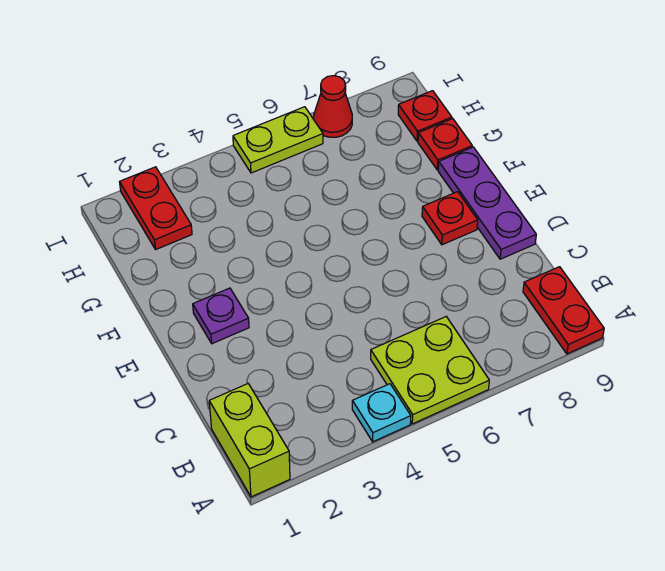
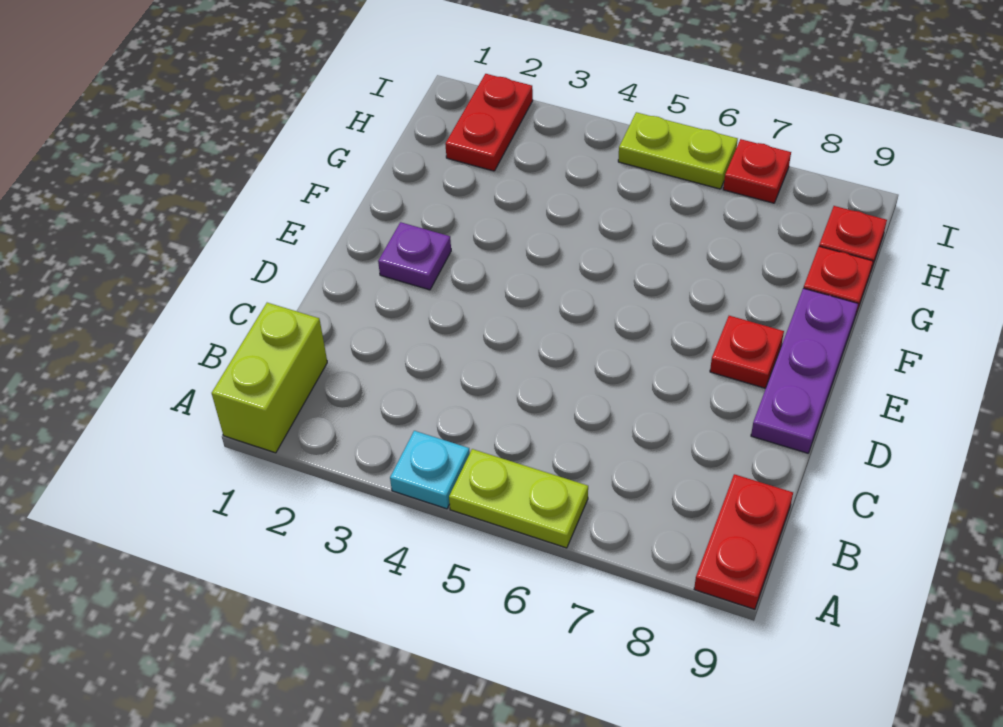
lime plate A5:B6 level 1 -> lime plate A5:A6 level 1
red cone I7 level 1 -> red plate I7 level 1

